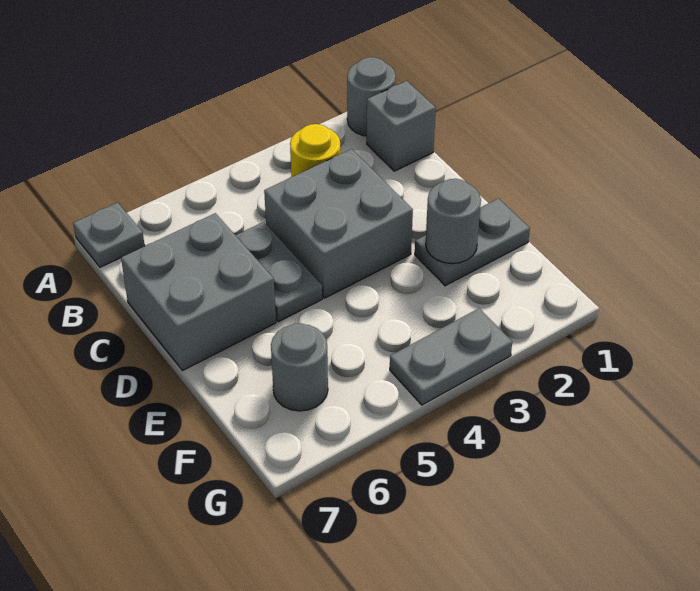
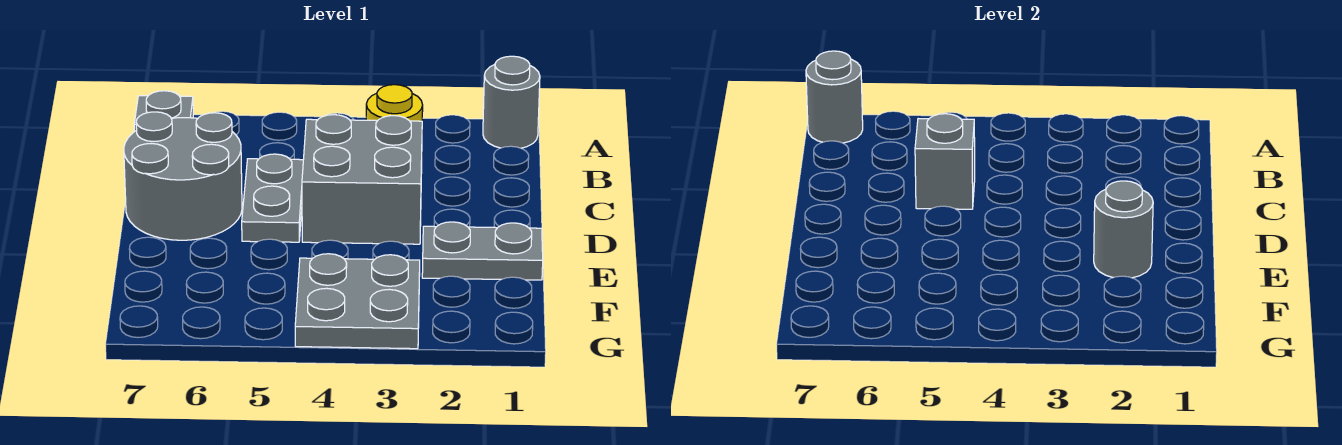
grey brick B1 level 1 -> grey brick C5 level 2
grey brick C6:D7 level 1 -> grey round brick C6:D7 level 1
grey round brick F6 level 1 -> grey round brick A7 level 2
grey plate G3:G4 level 1 -> grey plate F3:G4 level 1

